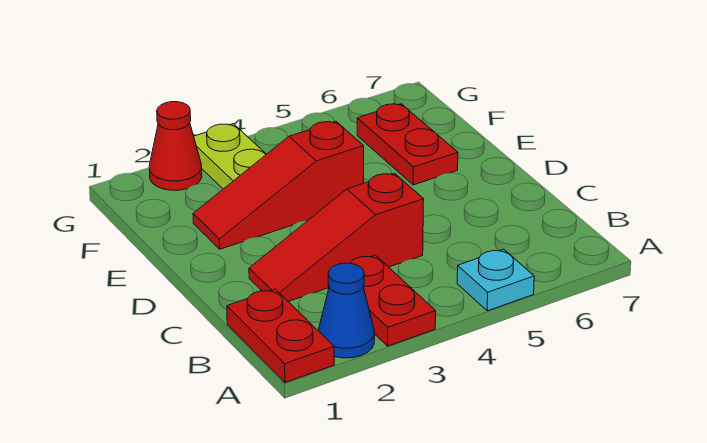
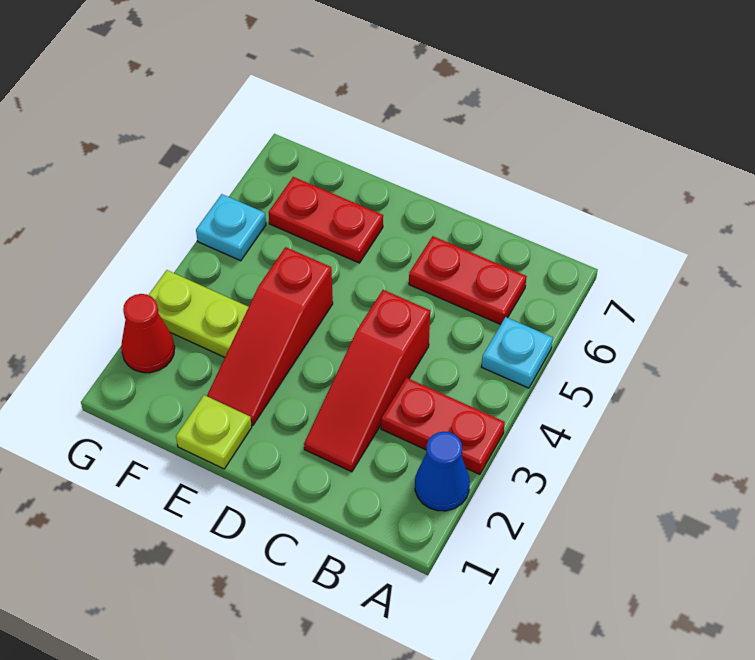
red plate A1:B1 level 1 -> red plate B6:C6 level 1
none -> lime plate E1 level 1
none -> cyan plate G5 level 1

